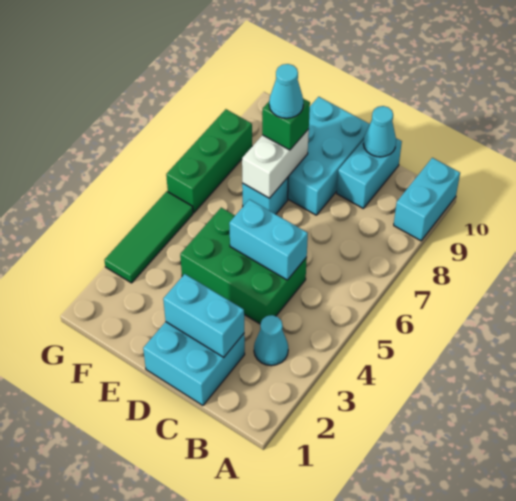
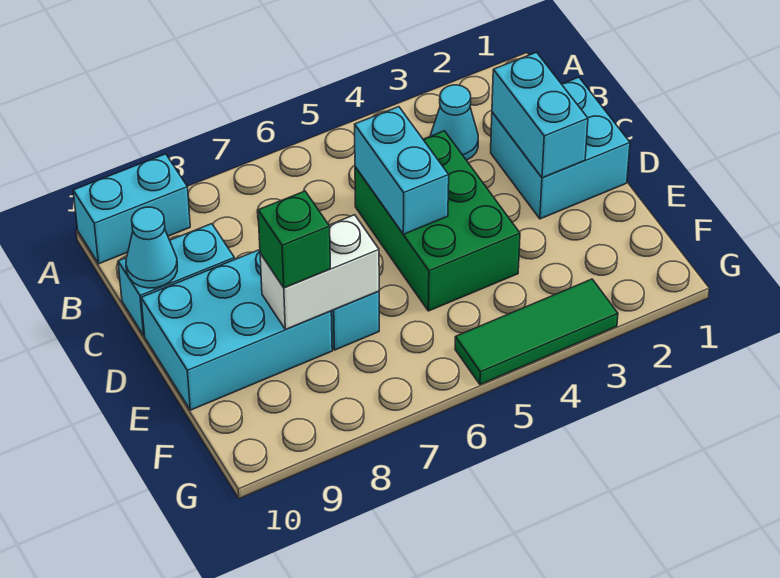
cyan cone E8 level 4 -> none
green brick G6:G8 level 1 -> none

